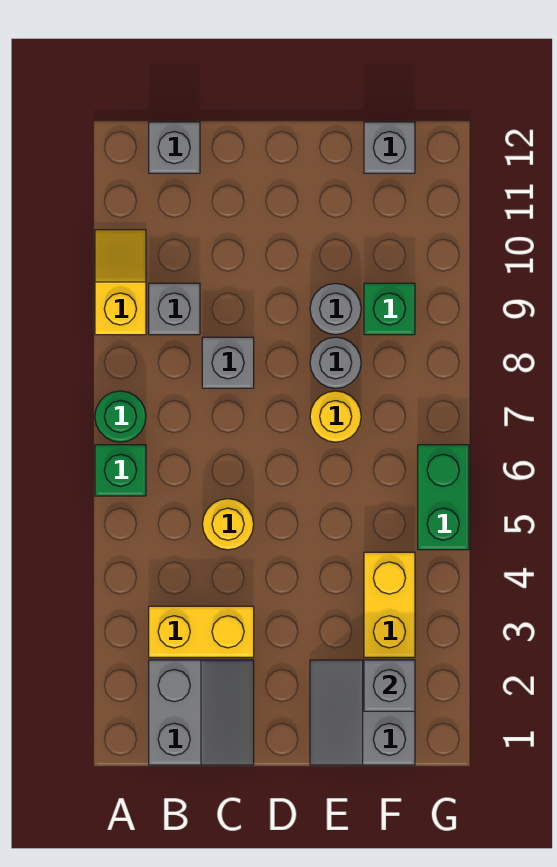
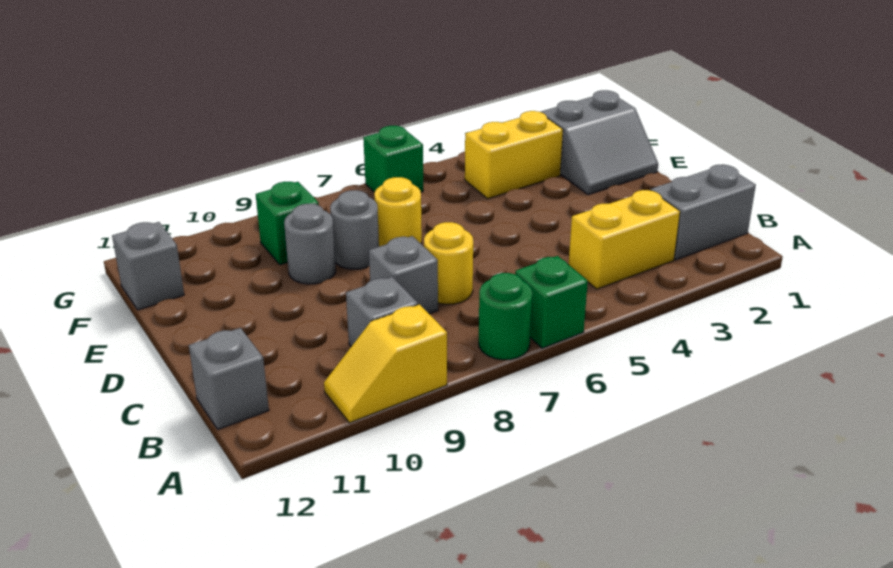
yellow brick B3:C3 level 1 -> yellow brick B3:B4 level 1
yellow round brick C5 level 1 -> yellow round brick C7 level 1
grey brick F2 level 2 -> none
green brick G5:G6 level 1 -> green brick G6 level 1

